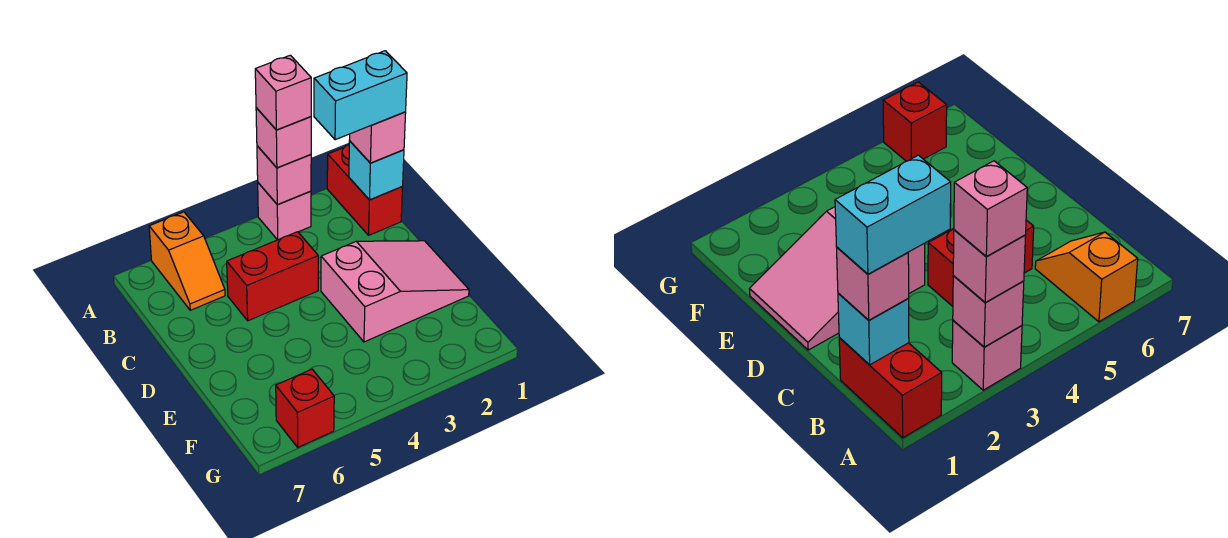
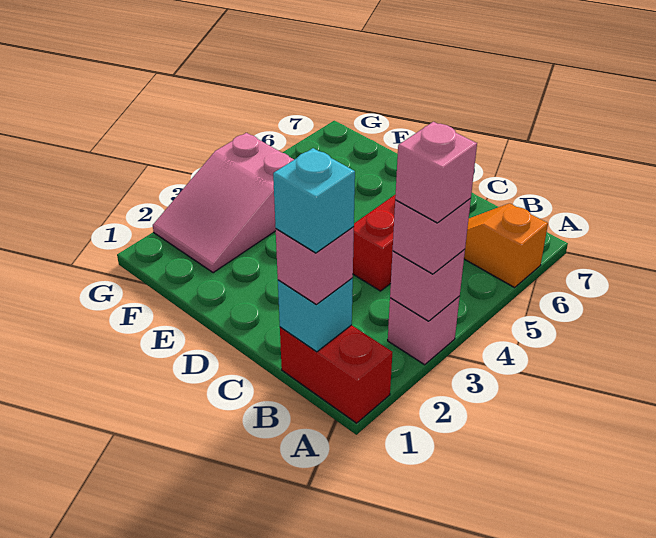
cyan brick B1:B2 level 4 -> cyan brick B1 level 4
pink slope D1:E3 level 1 top 3 -> pink slope F2:G4 level 1 top 4
red brick G6 level 1 -> none

